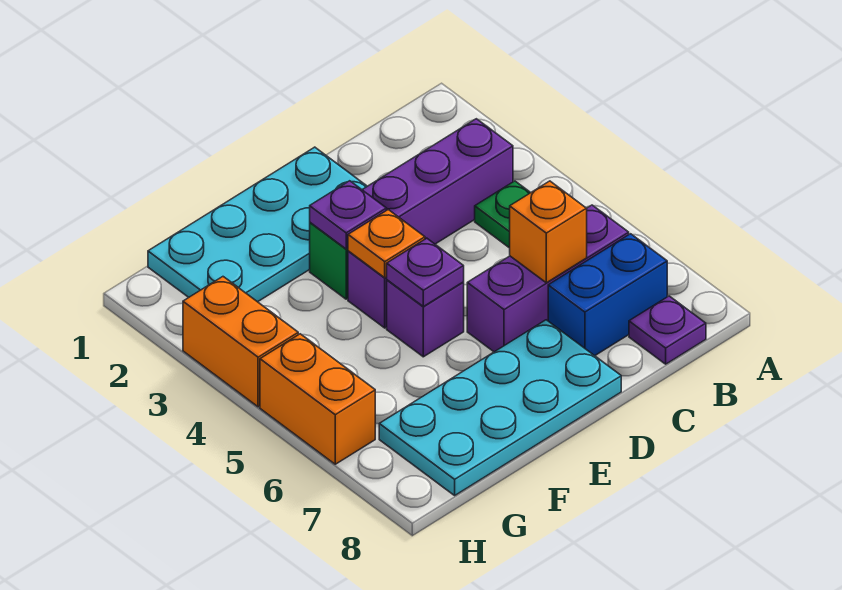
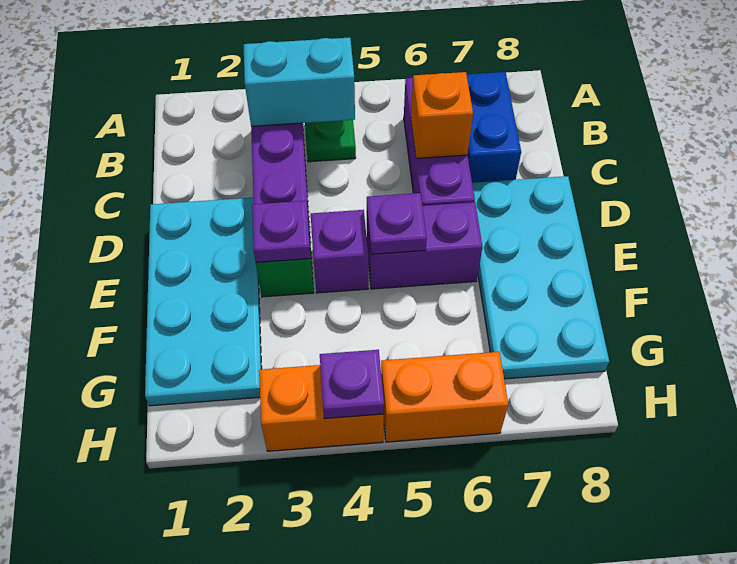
none -> cyan brick B3:B4 level 2
purple plate B8 level 1 -> purple plate H4 level 2
orange plate E4 level 2 -> none
purple brick E5 level 1 -> purple brick E5:E6 level 1

